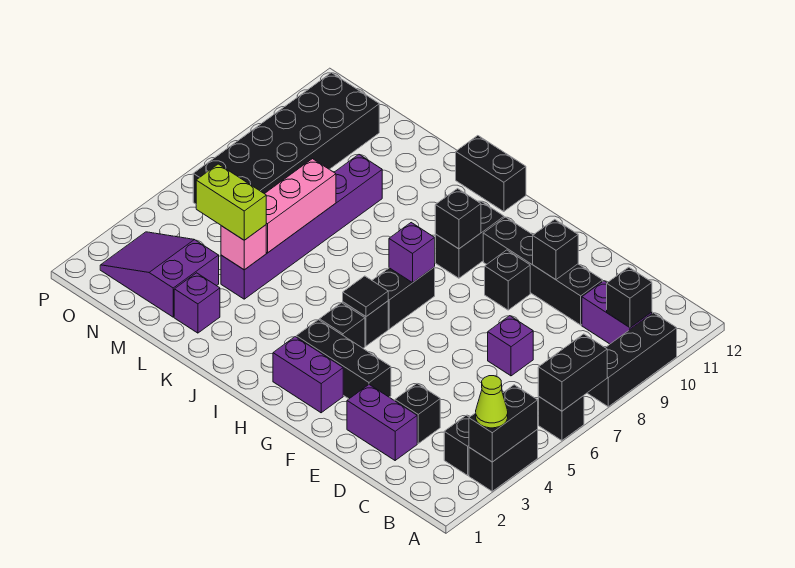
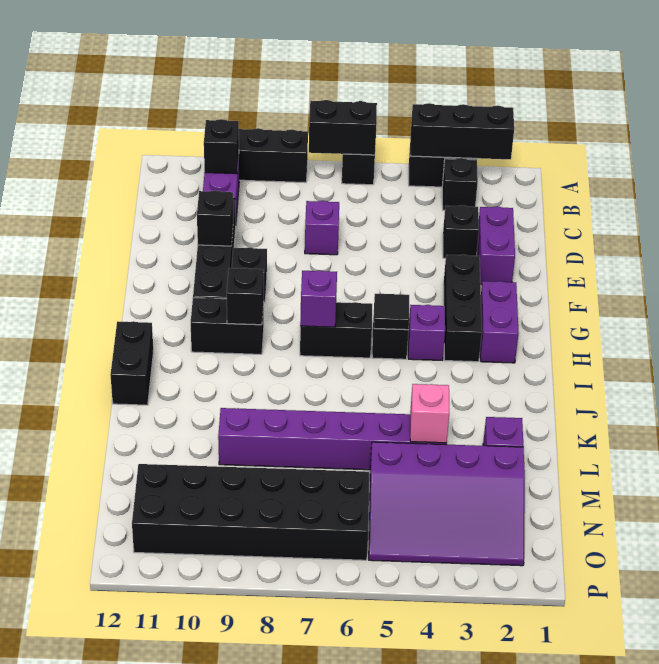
black brick A3:A4 level 2 -> black brick A2:A4 level 2
lime cone A3 level 3 -> none
black brick H4 level 1 -> purple brick H4 level 1
lime brick L4:M4 level 3 -> none
pink brick L5:L7 level 2 -> none
purple slope M2:O3 level 1 top M -> purple slope M2:O5 level 1 top M

